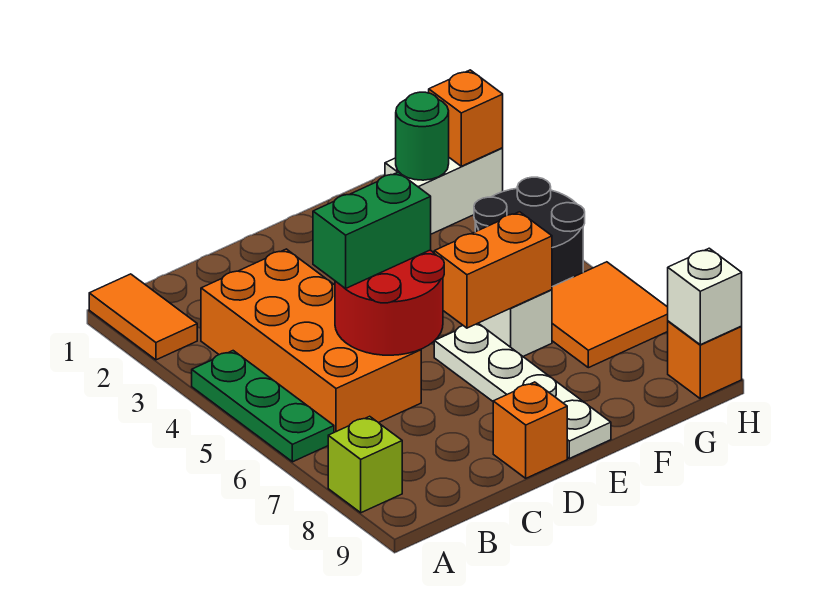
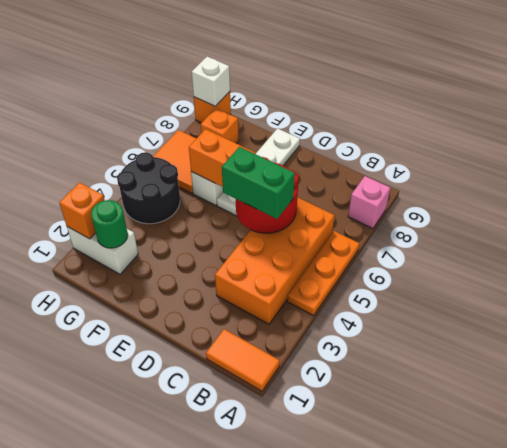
orange tile A1:A2 level 1 -> orange tile A1:B1 level 1
green plate A4:A6 level 1 -> orange plate A4:A6 level 1
lime brick A8 level 1 -> pink brick A8 level 1
orange brick D9 level 1 -> orange brick G8 level 1

